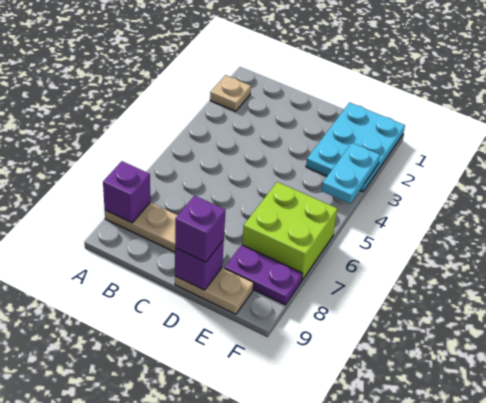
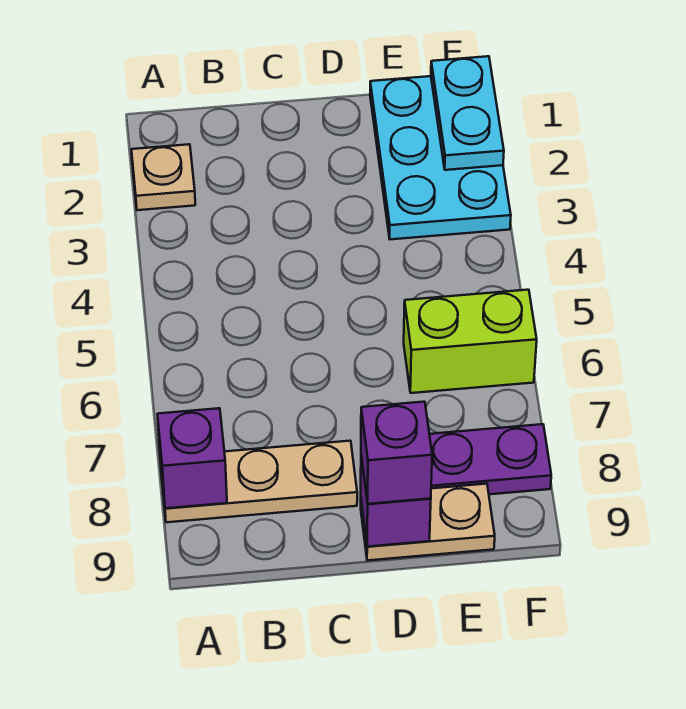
lime brick E6:F7 level 1 -> lime brick E6:F6 level 1
cyan plate F3:F4 level 2 -> cyan plate F1:F2 level 2

